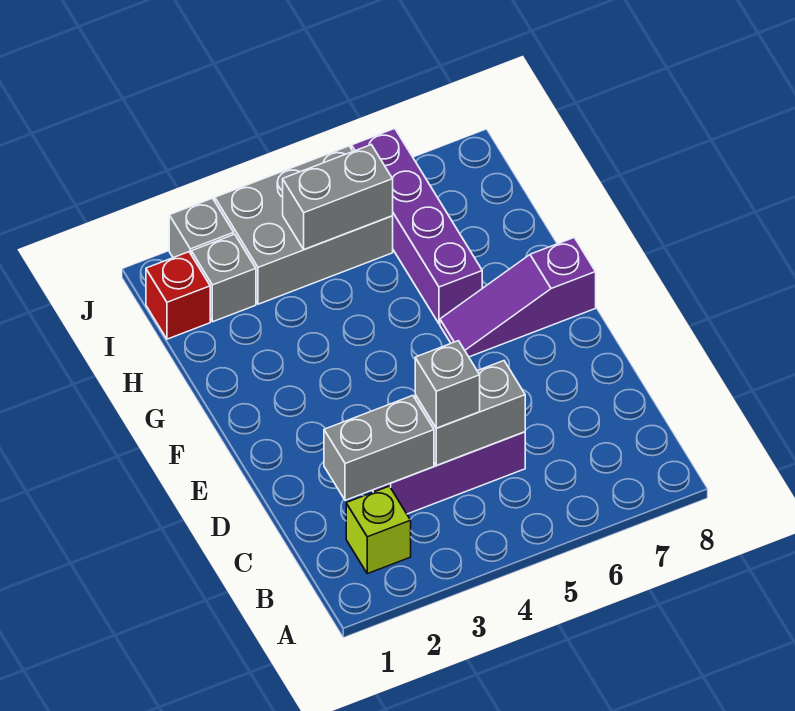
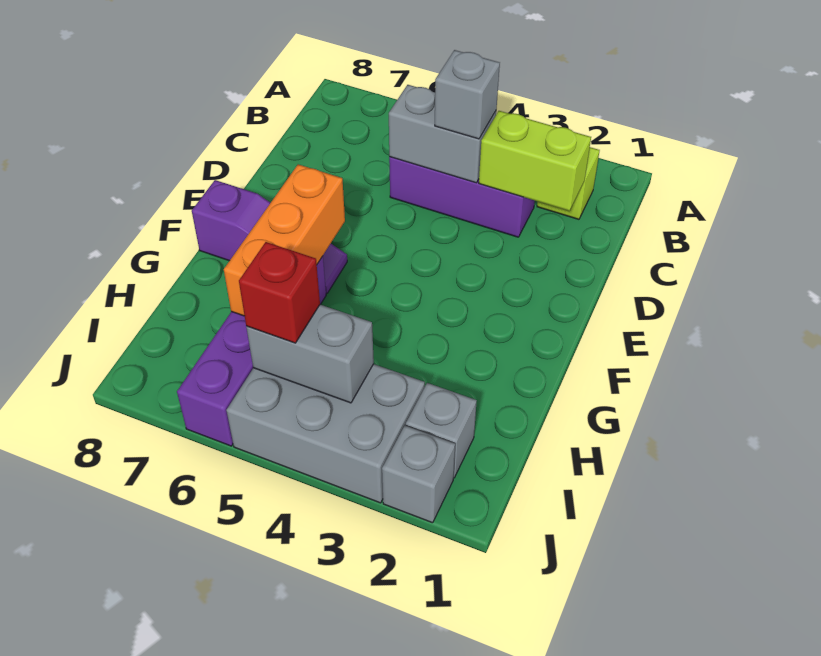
grey brick C2:C3 level 2 -> lime brick C2:C3 level 2
none -> orange brick F6:H6 level 2
red brick I1 level 1 -> red brick I5 level 3

